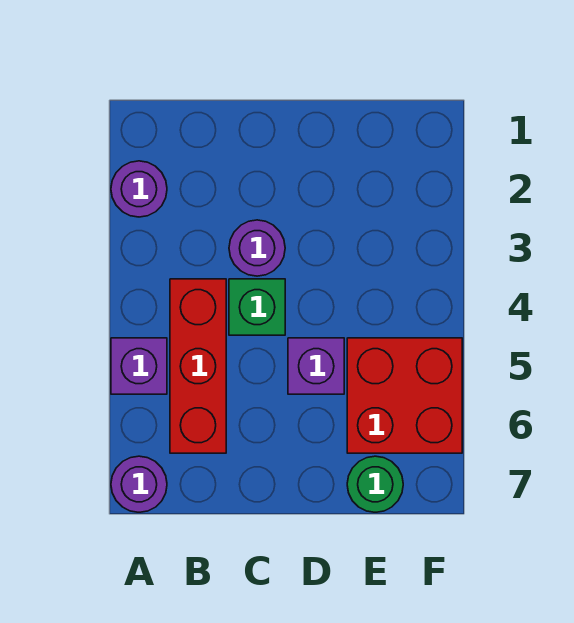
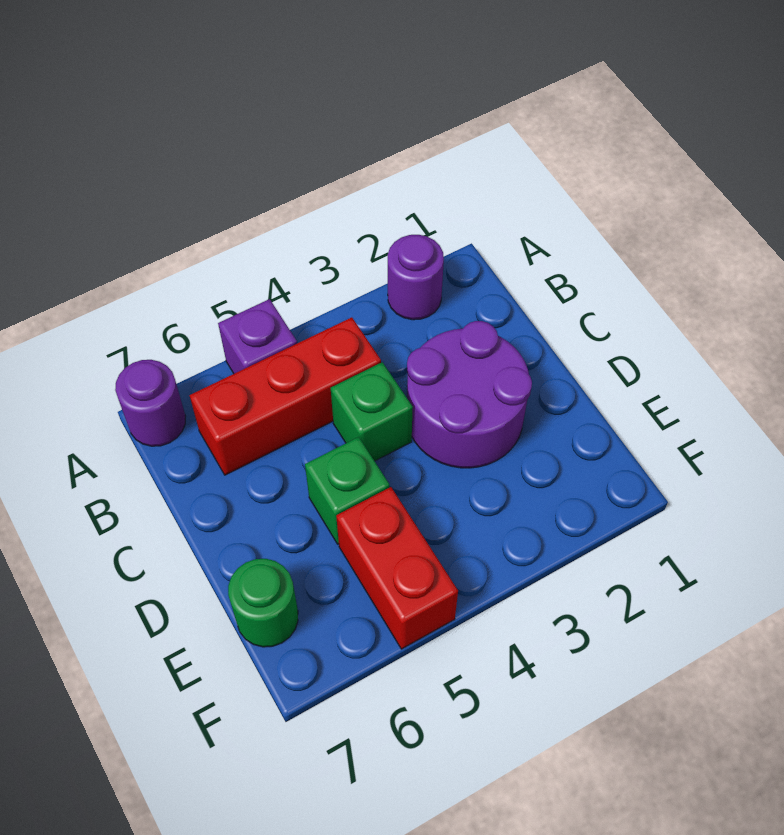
purple round brick C3 level 1 -> purple round brick C2:D3 level 1
purple brick D5 level 1 -> green brick D5 level 1
red brick E5:F6 level 1 -> red brick E5:F5 level 1

